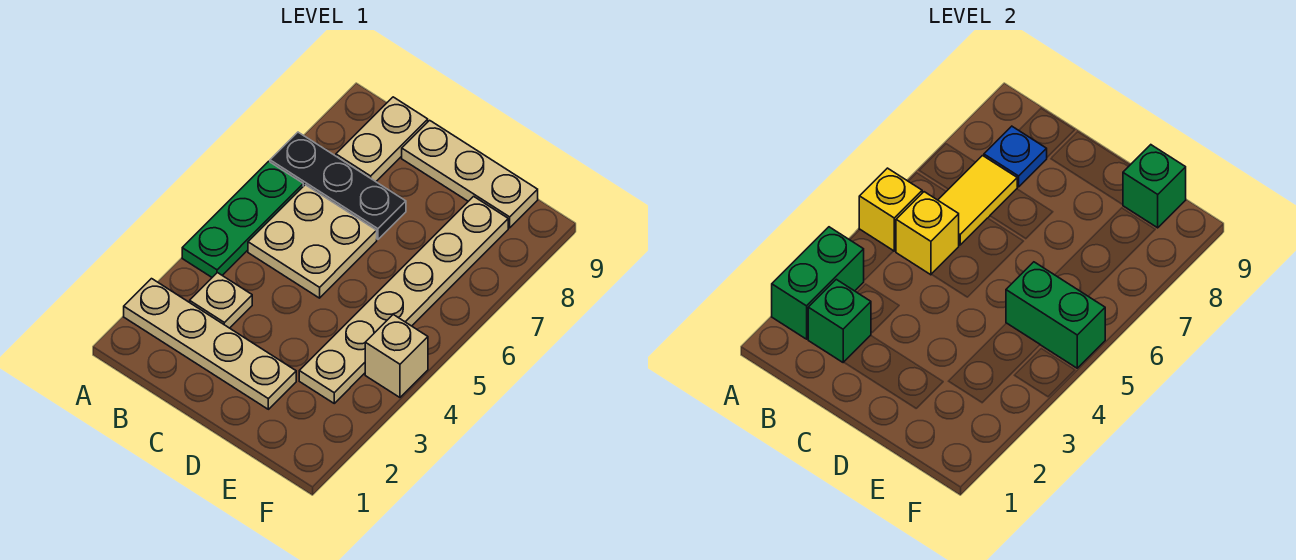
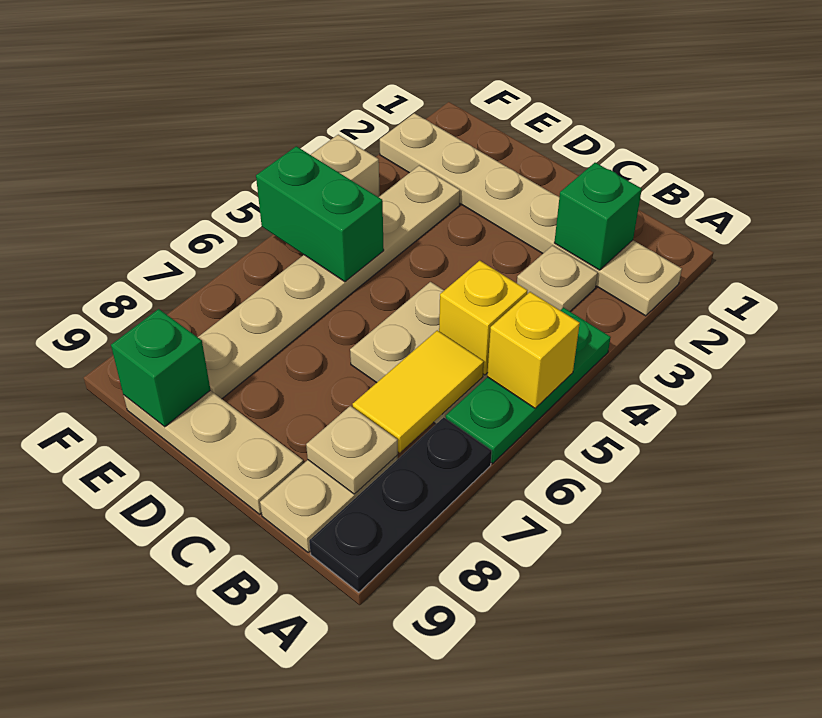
tan plate A2:D2 level 1 -> tan plate A2:F2 level 1
green brick A2:A3 level 2 -> none
black plate A7:C7 level 1 -> black plate A7:A9 level 1
blue plate B8 level 2 -> tan plate B8 level 2

